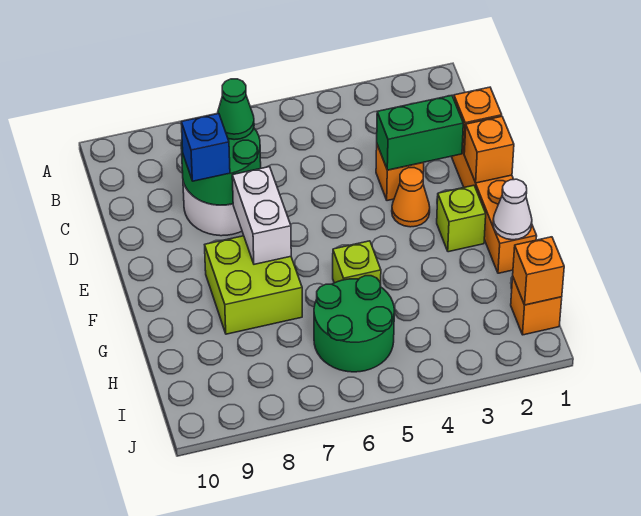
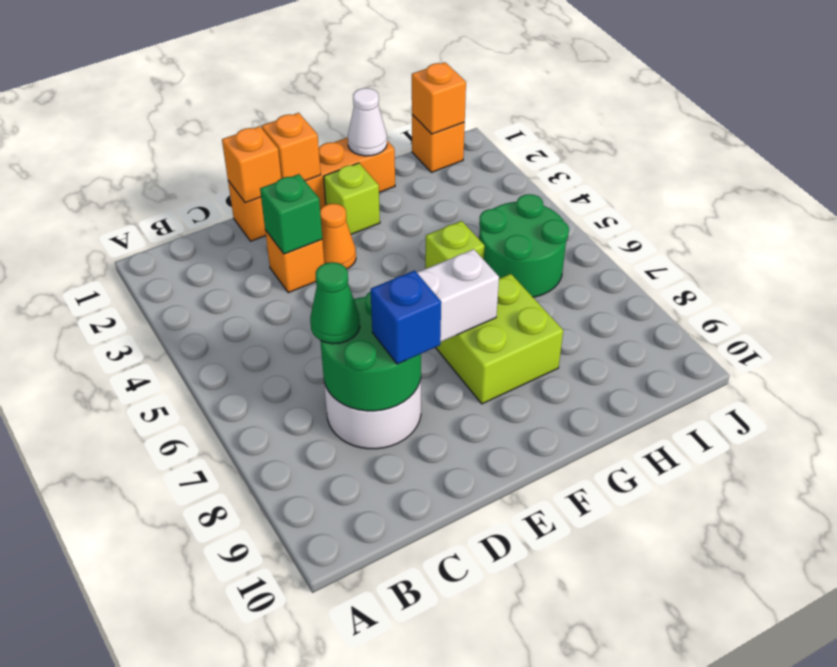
green brick D2:D3 level 2 -> green brick D3 level 2

